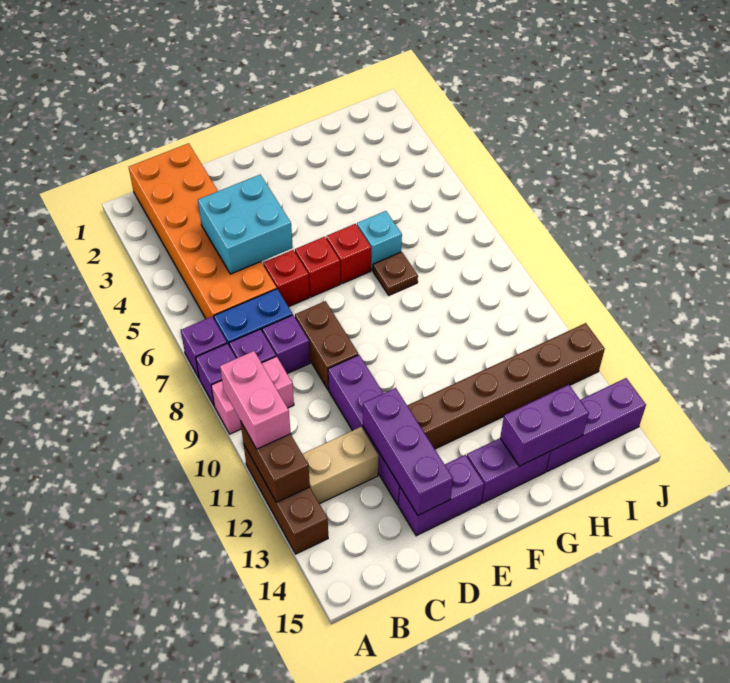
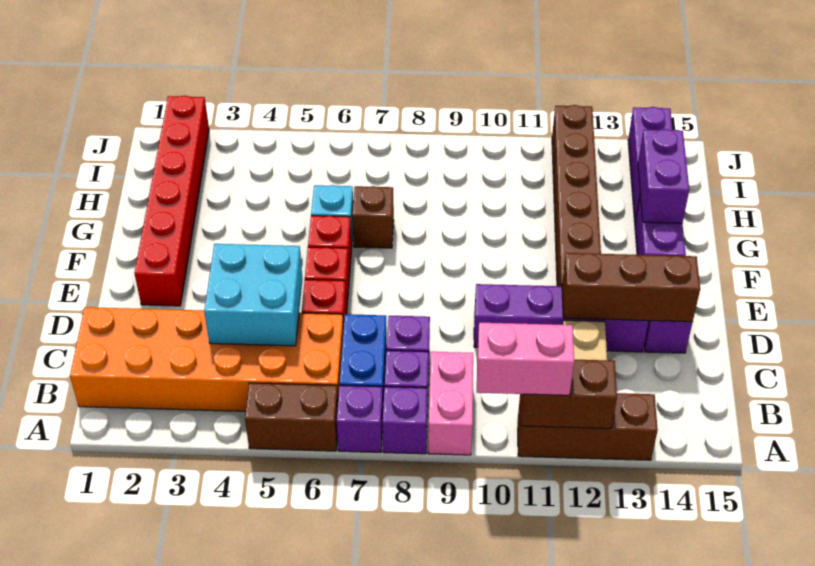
brown brick D8:D9 level 1 -> brown brick A5:A6 level 1
purple brick D12:D14 level 2 -> brown brick D12:D14 level 2
none -> red brick E2:J2 level 1
brown plate G7 level 1 -> brown brick G7 level 1

